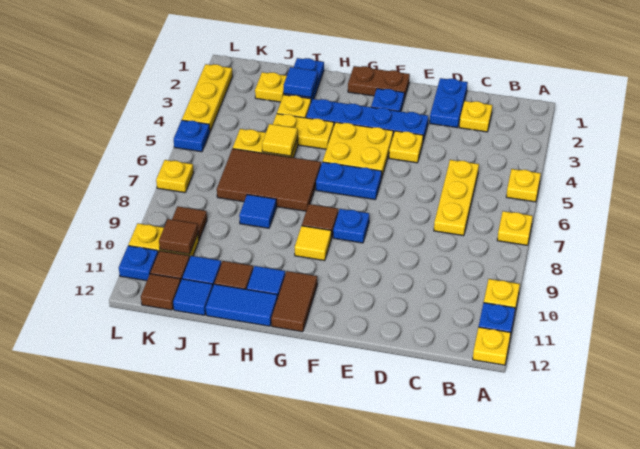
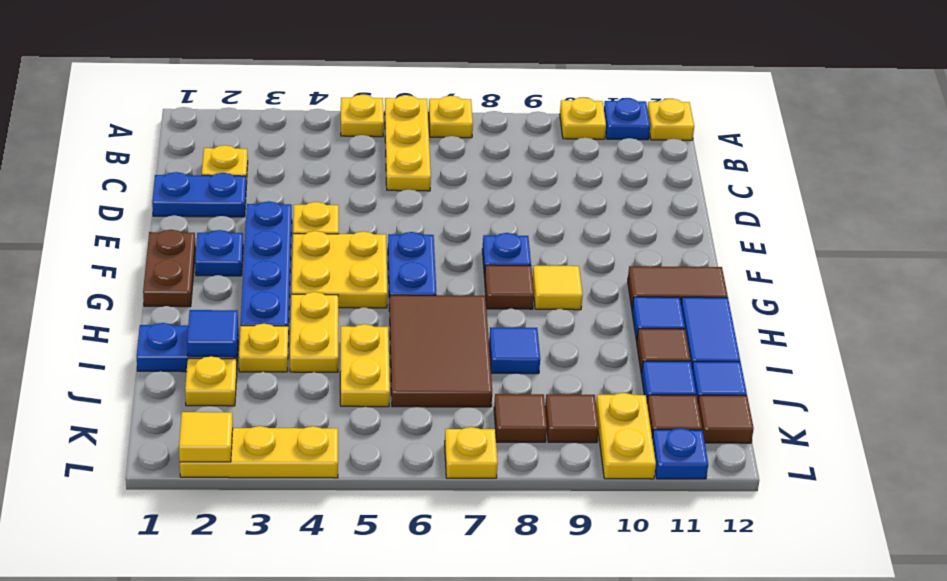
yellow plate C5:C7 level 1 -> yellow plate A6:C6 level 1
yellow tile I5 level 2 -> yellow tile L2 level 2
brown tile K10 level 2 -> brown tile K8 level 1
blue plate L5 level 1 -> none

